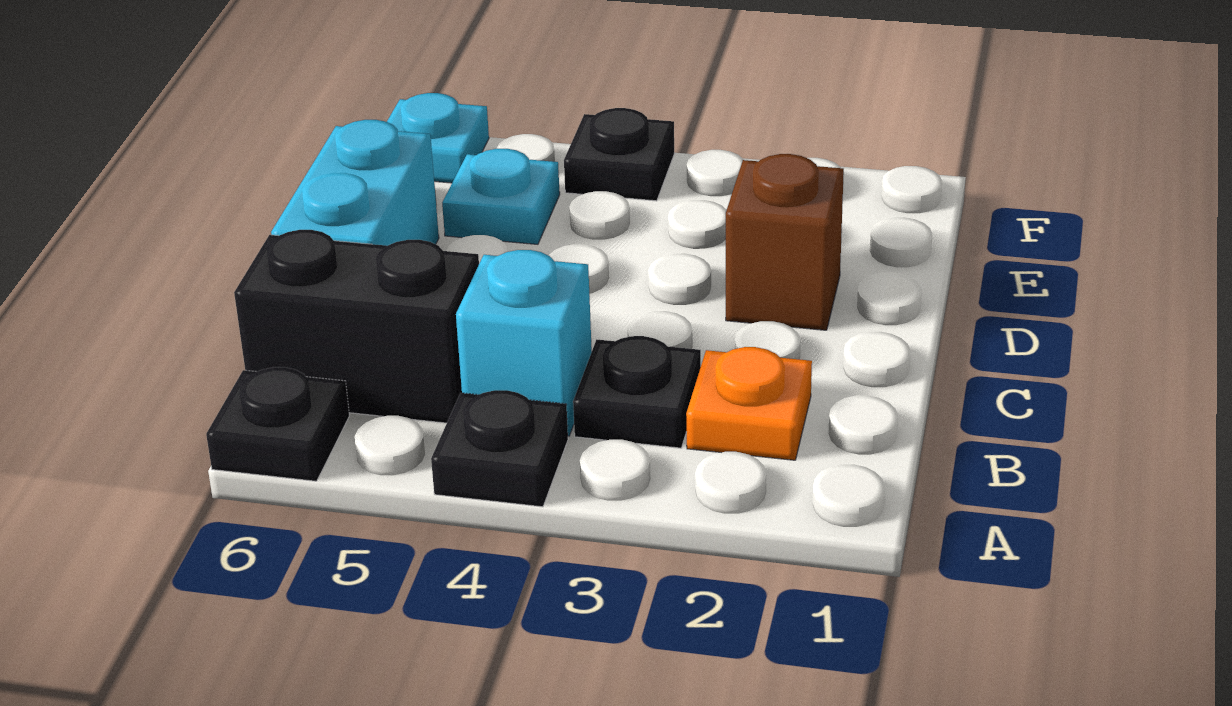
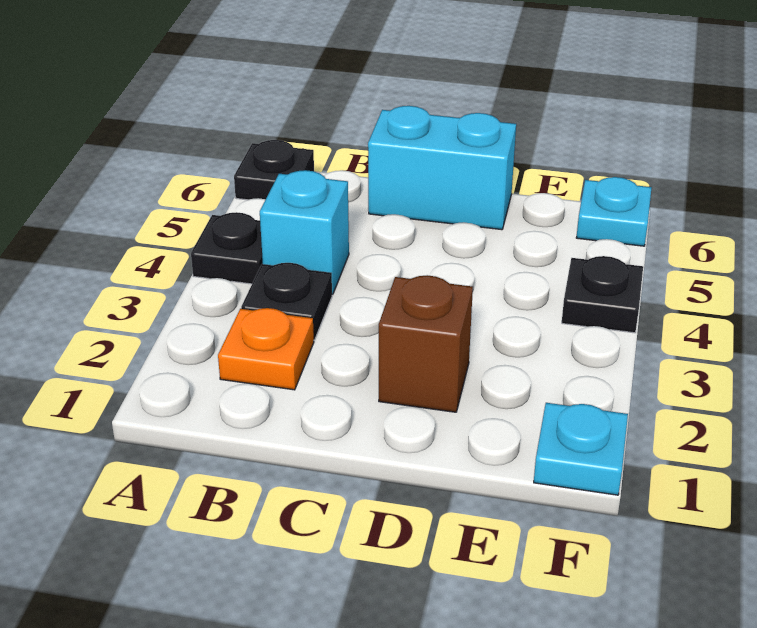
black brick B5:B6 level 1 -> none
cyan plate E5 level 1 -> cyan plate F1 level 1

